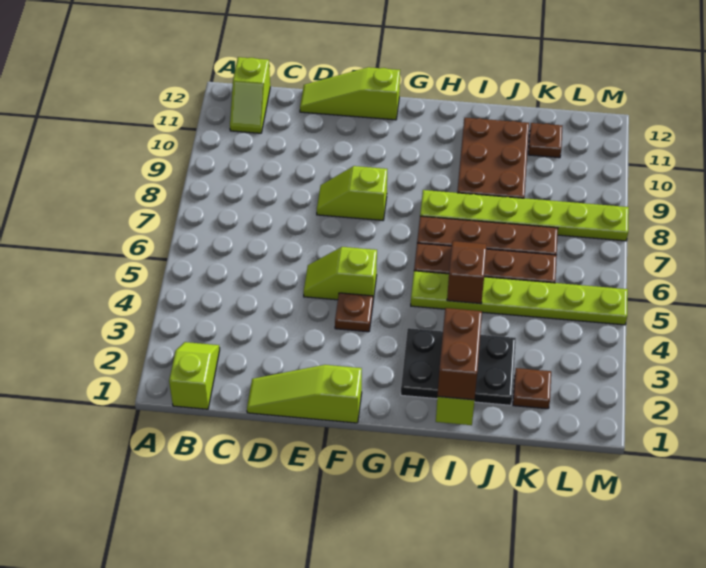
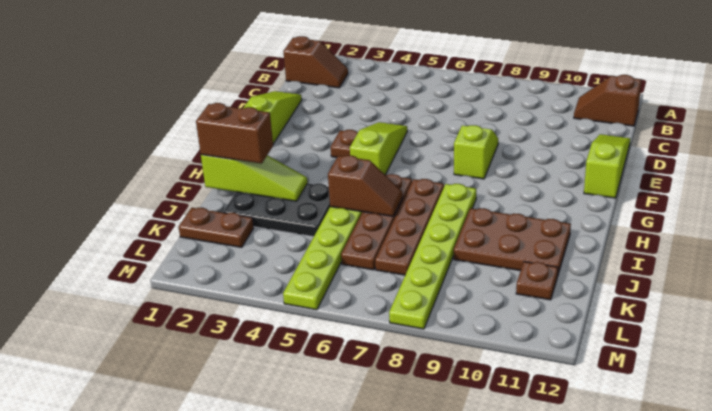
lime slope B1:B2 level 1 top 1 -> brown slope B1:B2 level 1 top 1
lime slope B11:B12 level 1 top 12 -> brown slope B11:B12 level 1 top 12
lime slope E5:F5 level 1 top F -> lime slope E5:G5 level 1 top G
black plate H2:J3 level 1 -> black plate I2:J4 level 1
brown plate K2 level 1 -> brown plate K1:K2 level 1

